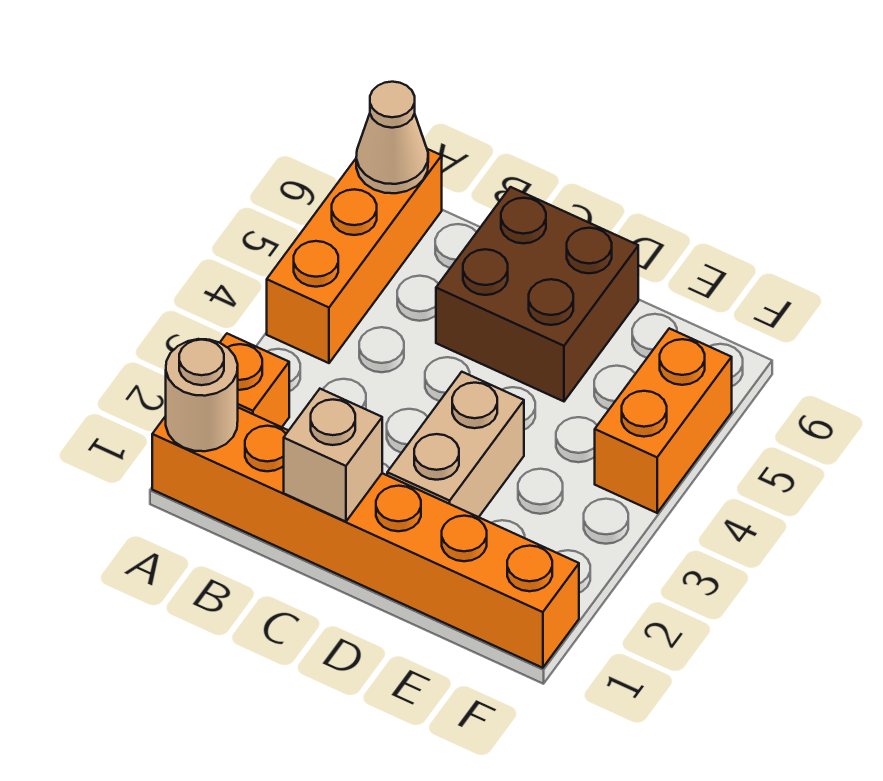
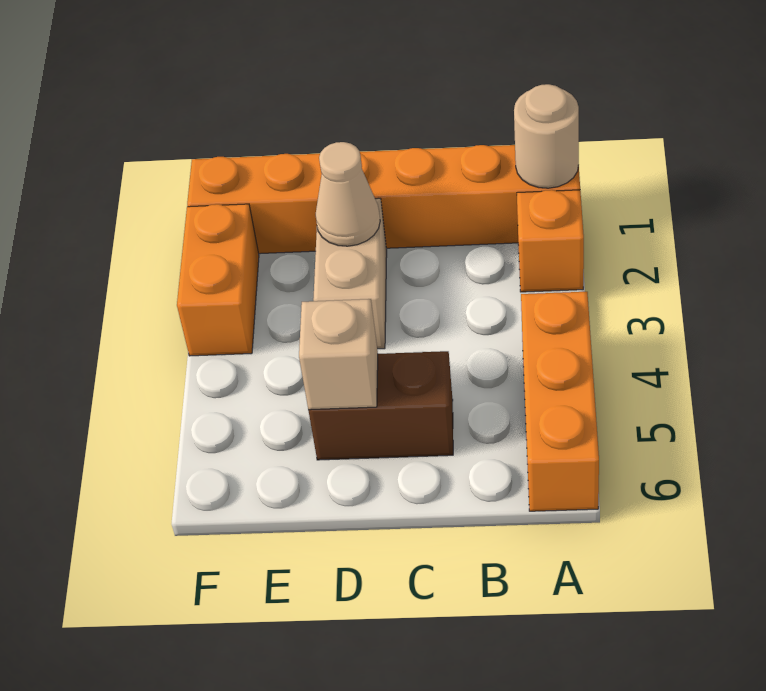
tan cone A6 level 2 -> tan cone D2 level 2
tan brick C1 level 2 -> tan brick D5 level 2
brown brick C5:D6 level 1 -> brown brick C5:D5 level 1
orange brick F4:F5 level 1 -> orange brick F2:F3 level 1

